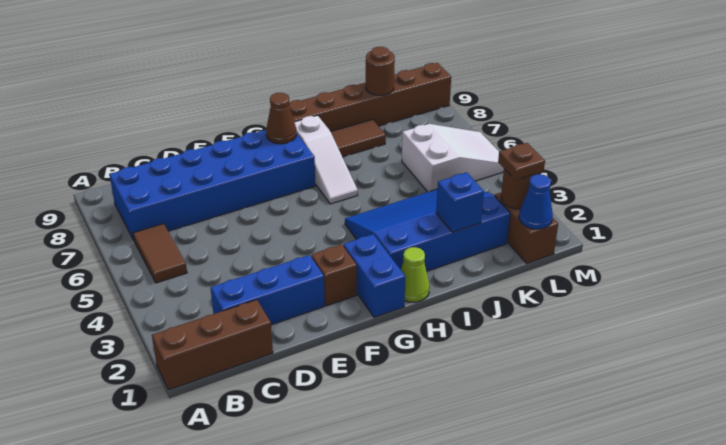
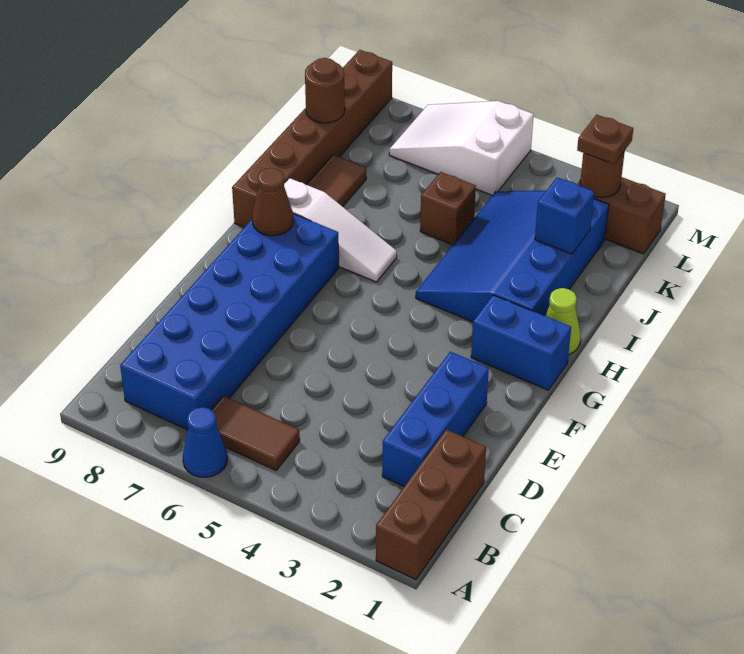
brown brick F2 level 1 -> brown brick J5 level 1
white slope K5:M6 level 1 top K -> white slope L5:M7 level 1 top 5
blue cone L1 level 2 -> blue cone A6 level 1

